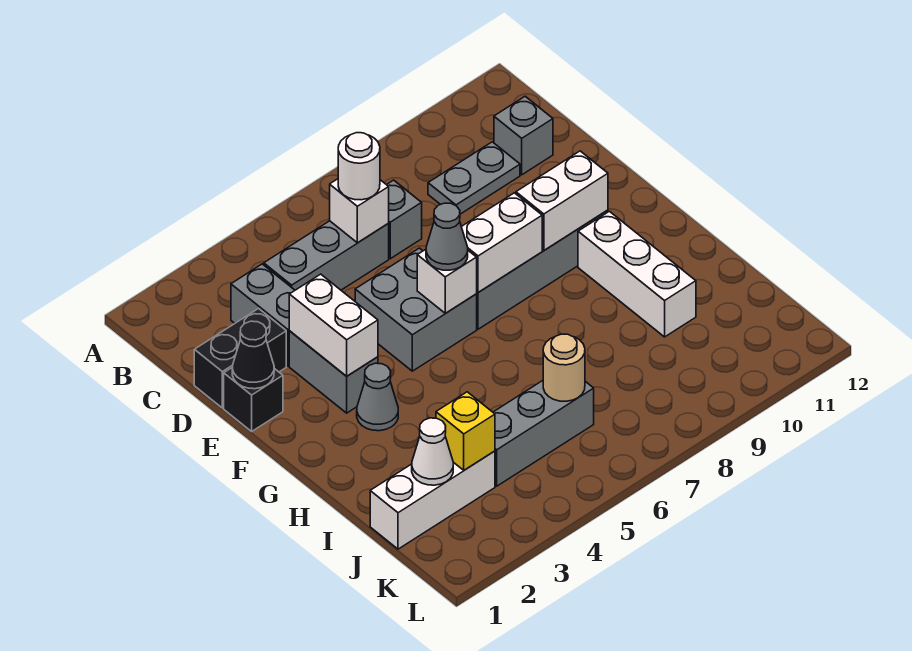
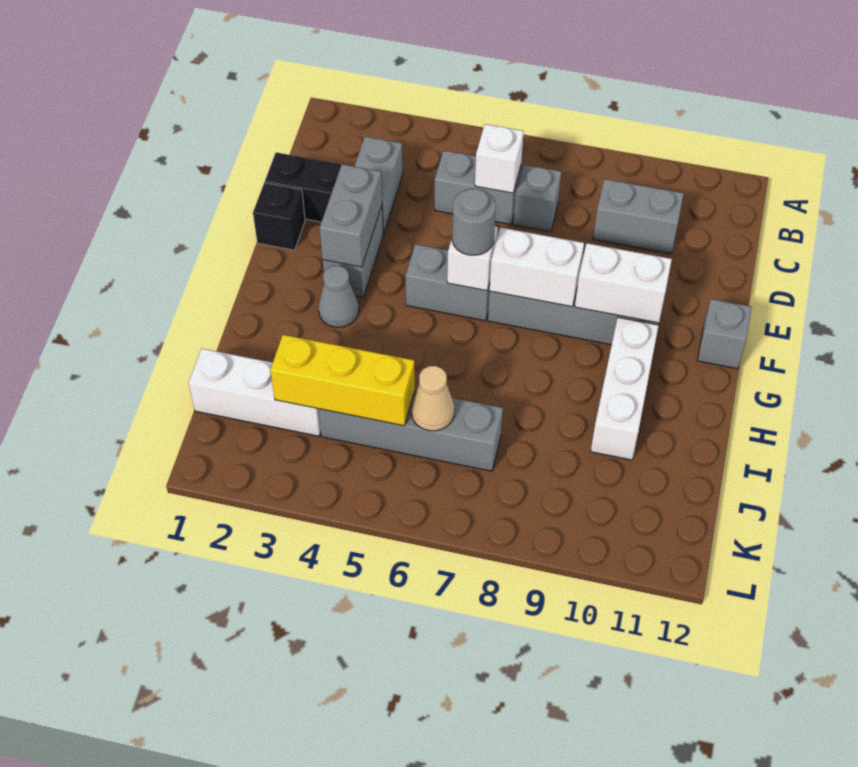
grey brick C4:C6 level 1 -> grey brick C5:C6 level 1
white round brick C6 level 3 -> none
grey plate C9:C10 level 1 -> grey brick C9:C10 level 1
grey brick C11 level 1 -> grey brick F12 level 1
black cone E1 level 2 -> none
white brick E3:F3 level 2 -> grey brick E3:F3 level 2
grey brick E5:F6 level 1 -> grey brick F5:F6 level 1
grey cone F6 level 3 -> grey round brick F6 level 3
white cone J2 level 2 -> none
yellow brick J3 level 2 -> yellow brick J3:J5 level 2
grey brick J4:J6 level 1 -> grey brick J4:J7 level 1
tan round brick J6 level 2 -> tan cone J6 level 2

